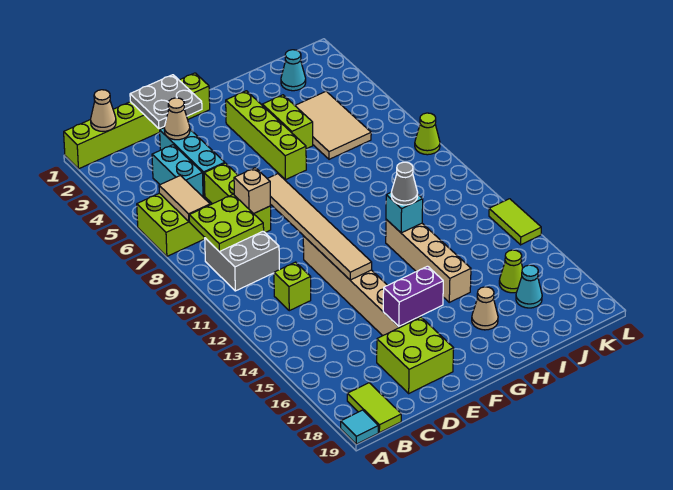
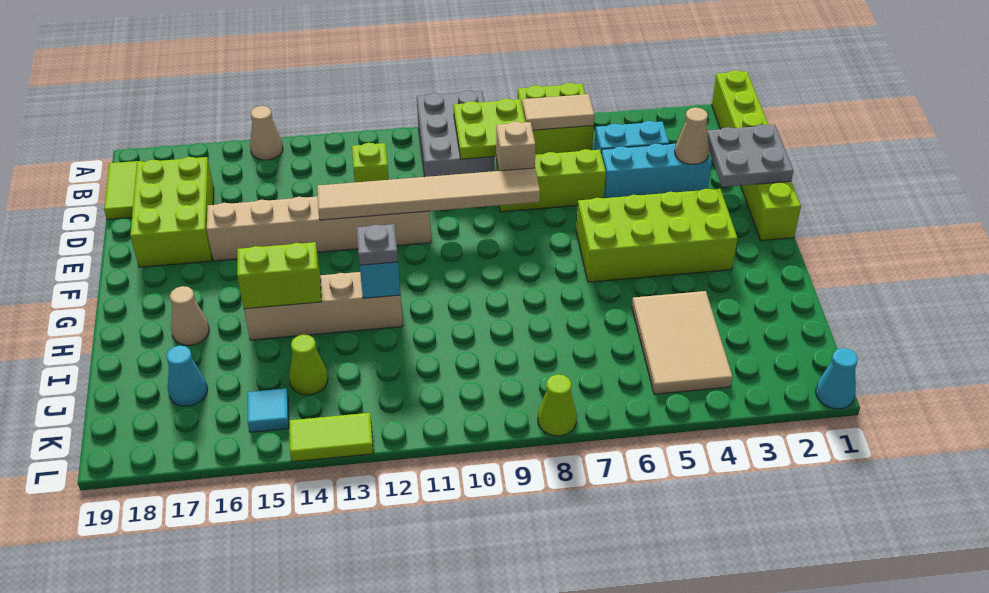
cyan tile A19 level 1 -> cyan tile K15 level 1
tan cone B1 level 2 -> tan cone A15 level 1
grey brick B9:C10 level 1 -> grey brick A9:C10 level 1
lime tile B18:B19 level 1 -> lime tile B19:C19 level 1
lime brick D17:E18 level 1 -> lime brick C17:E18 level 1
purple brick E16:F16 level 2 -> none
lime brick G3:G6 level 1 -> lime brick F3:G6 level 1
lime brick H4:H5 level 1 -> lime brick H14:H15 level 2
grey cone H12 level 3 -> grey plate H12 level 3
tan tile I4:J6 level 1 -> tan tile I4:K5 level 1
cyan cone J2 level 1 -> cyan cone L1 level 1
lime cone J16 level 1 -> lime cone J14 level 1

